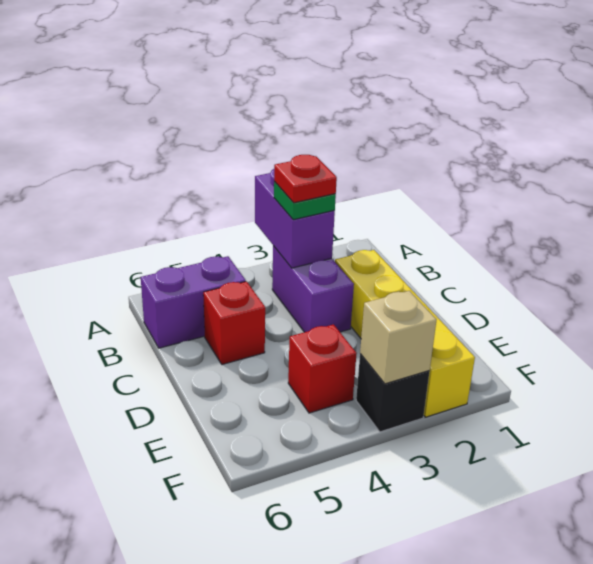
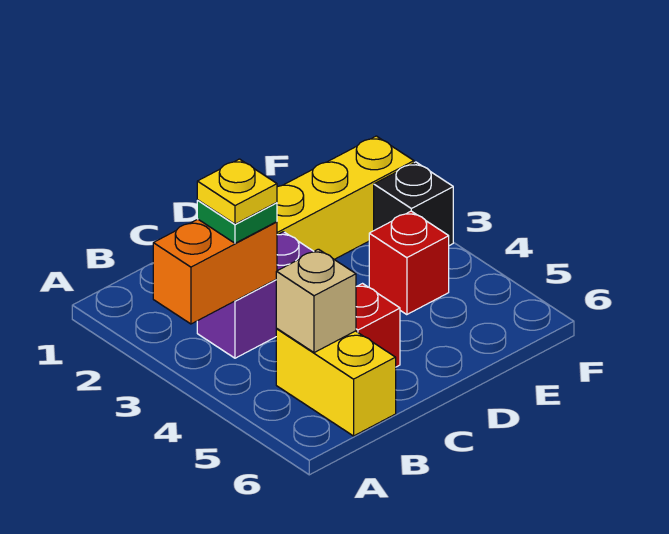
purple brick A3:B3 level 2 -> orange brick A3:B3 level 2
red plate B3 level 4 -> yellow plate B3 level 4
purple brick B5:B6 level 1 -> yellow brick B5:B6 level 1
tan brick F3 level 2 -> tan brick B5 level 2

